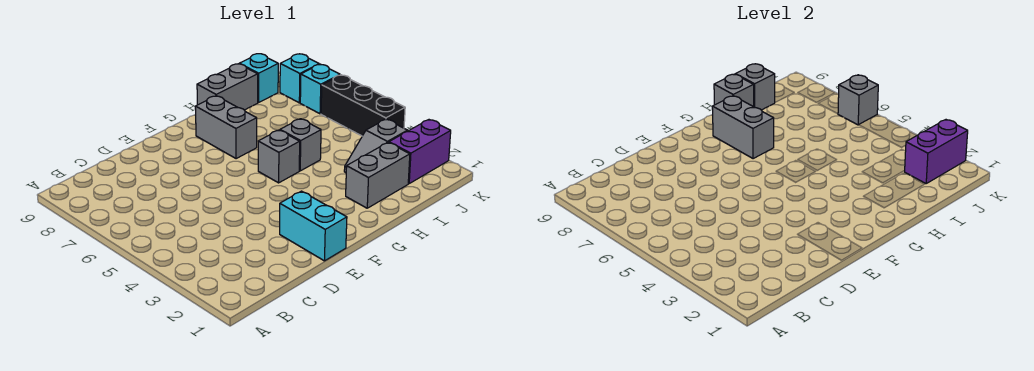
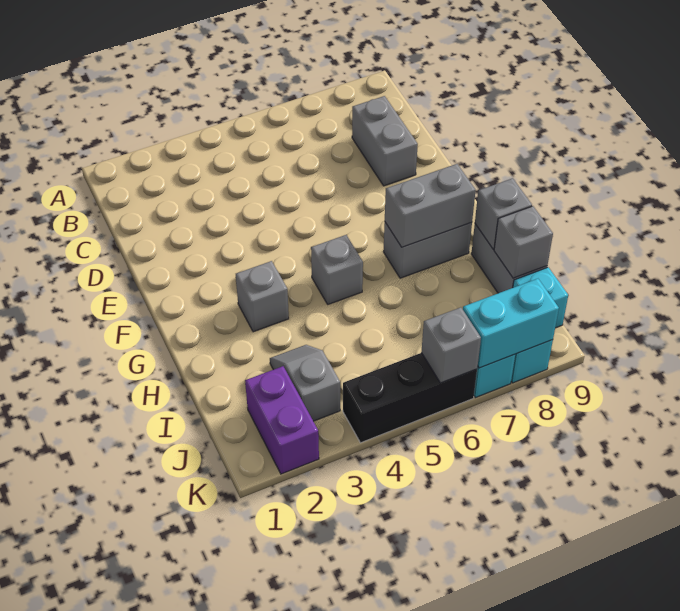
cyan brick E1:E2 level 1 -> cyan brick K7:K8 level 2
grey brick H2:I2 level 1 -> grey brick C8:D8 level 1
grey brick H5 level 1 -> grey brick G3 level 1
purple brick J2:K2 level 2 -> none

